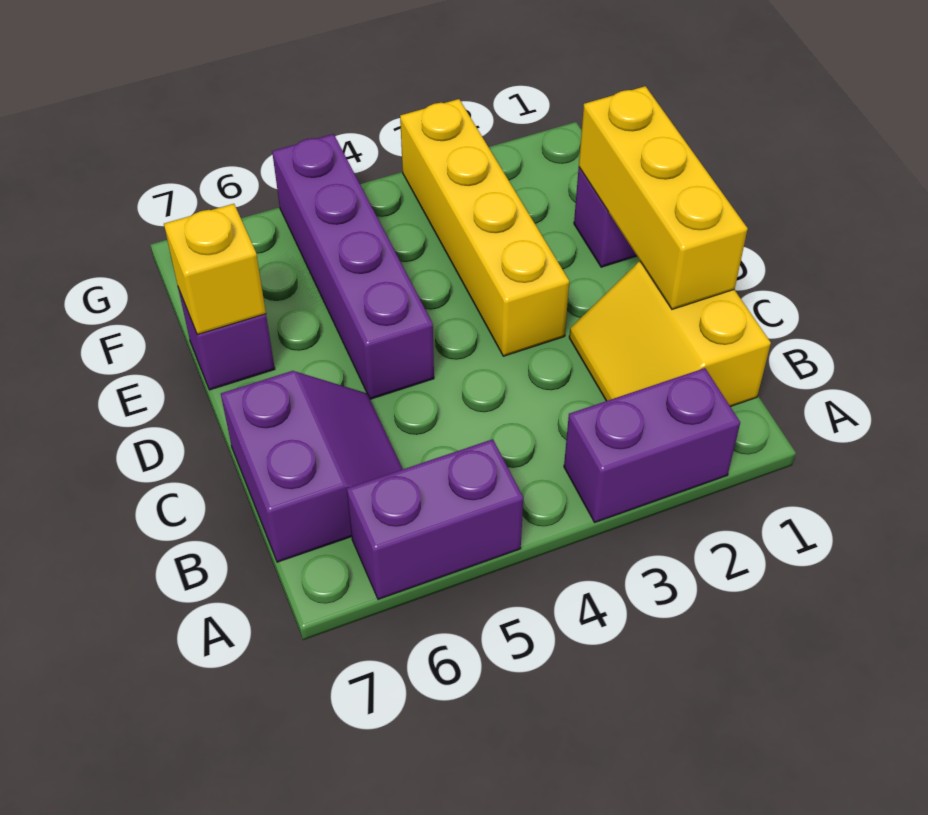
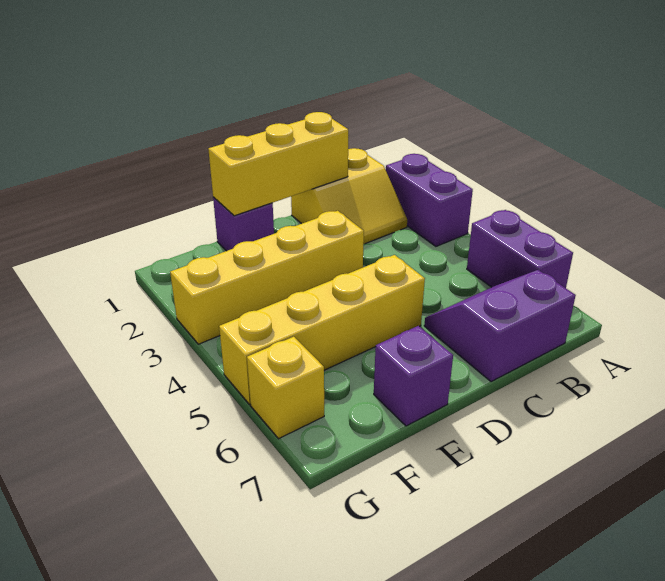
purple brick D5:G5 level 1 -> yellow brick D5:G5 level 1
yellow brick E7 level 2 -> yellow brick G6 level 1

